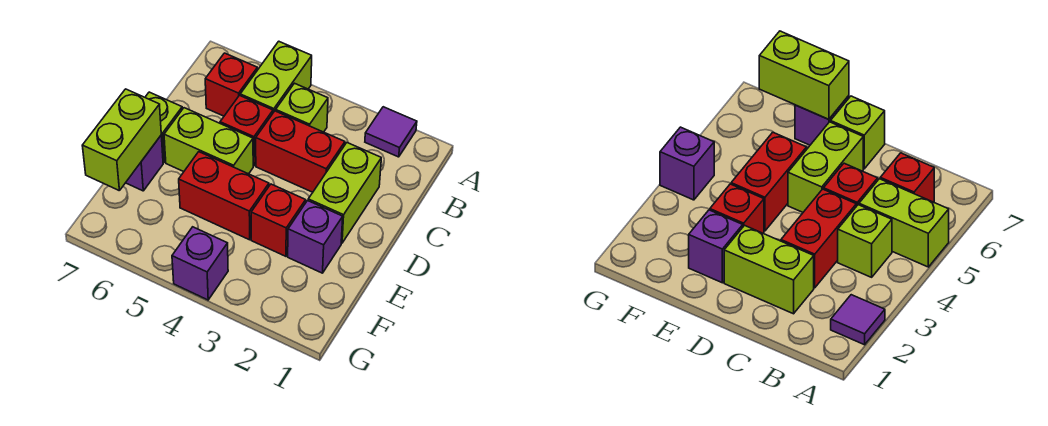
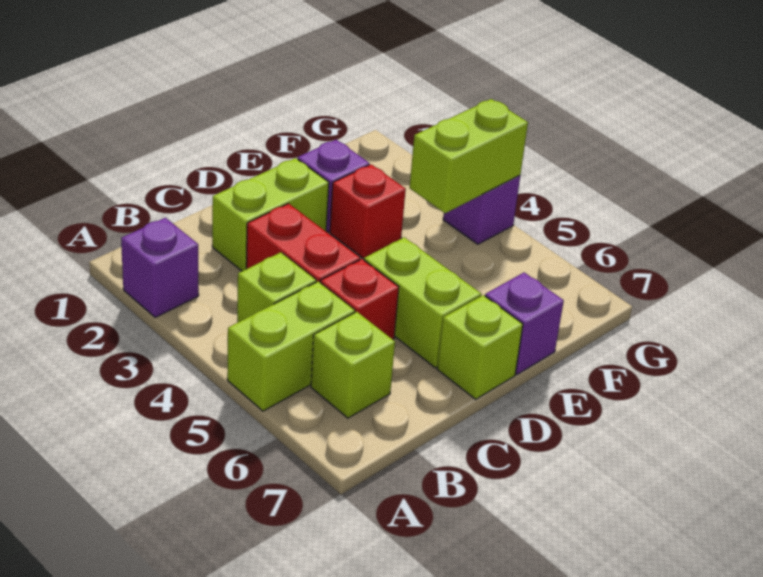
purple tile A2 level 1 -> purple brick A2 level 1
red brick B6 level 1 -> lime brick B6 level 1
red brick E4:E5 level 1 -> none
lime brick E7:F7 level 2 -> lime brick F4:G4 level 2

